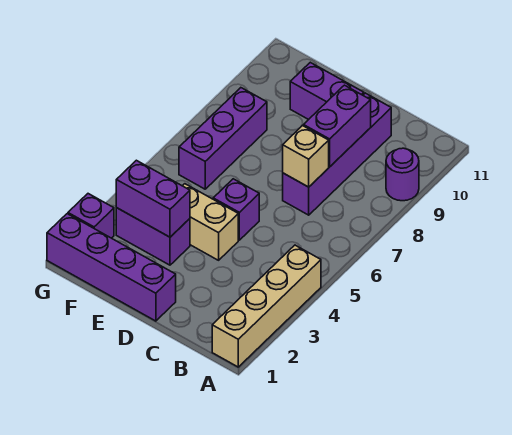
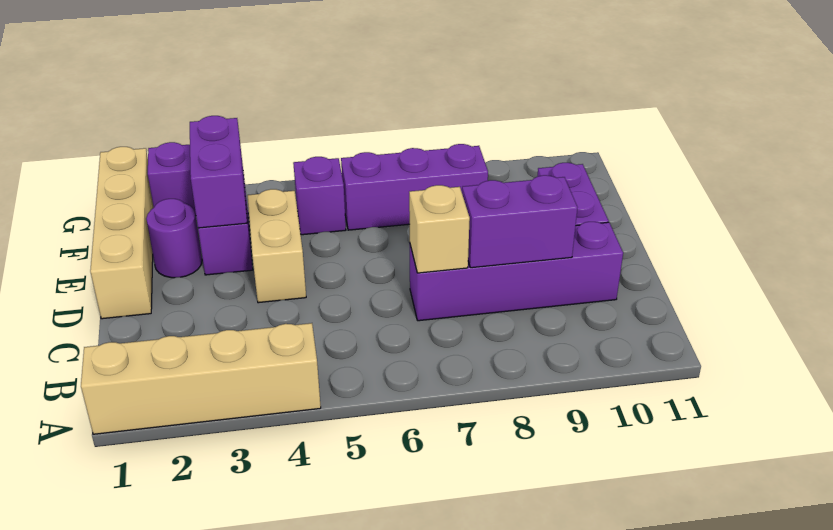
purple round brick A9 level 1 -> purple round brick E2 level 1
purple brick D1:G1 level 1 -> tan brick D1:G1 level 1
purple brick D5 level 1 -> purple brick F5 level 1

